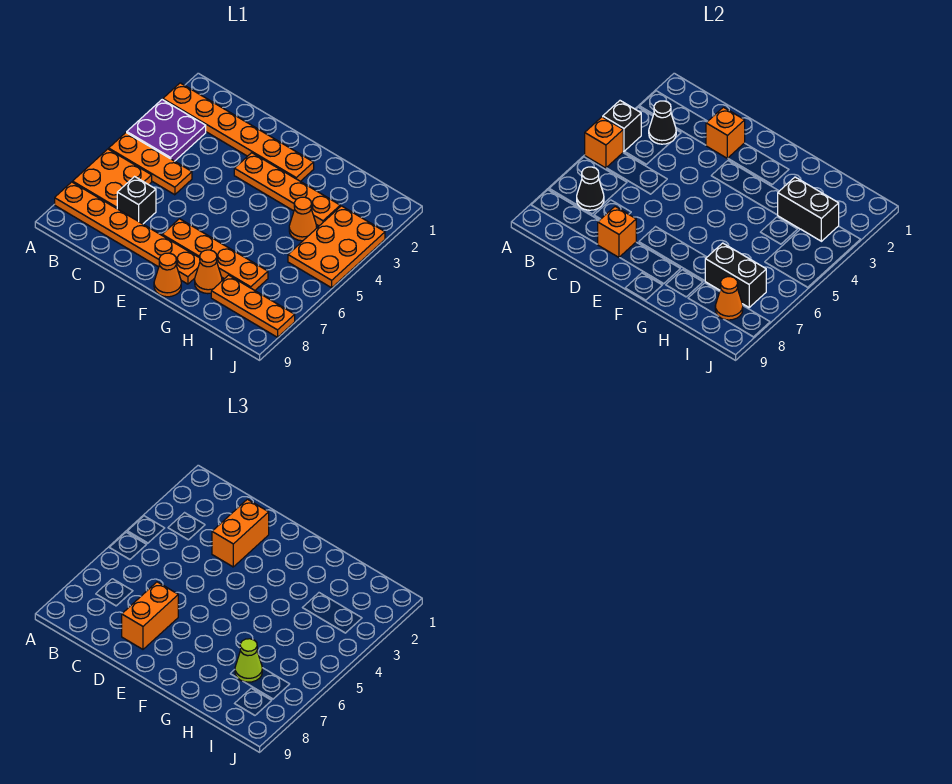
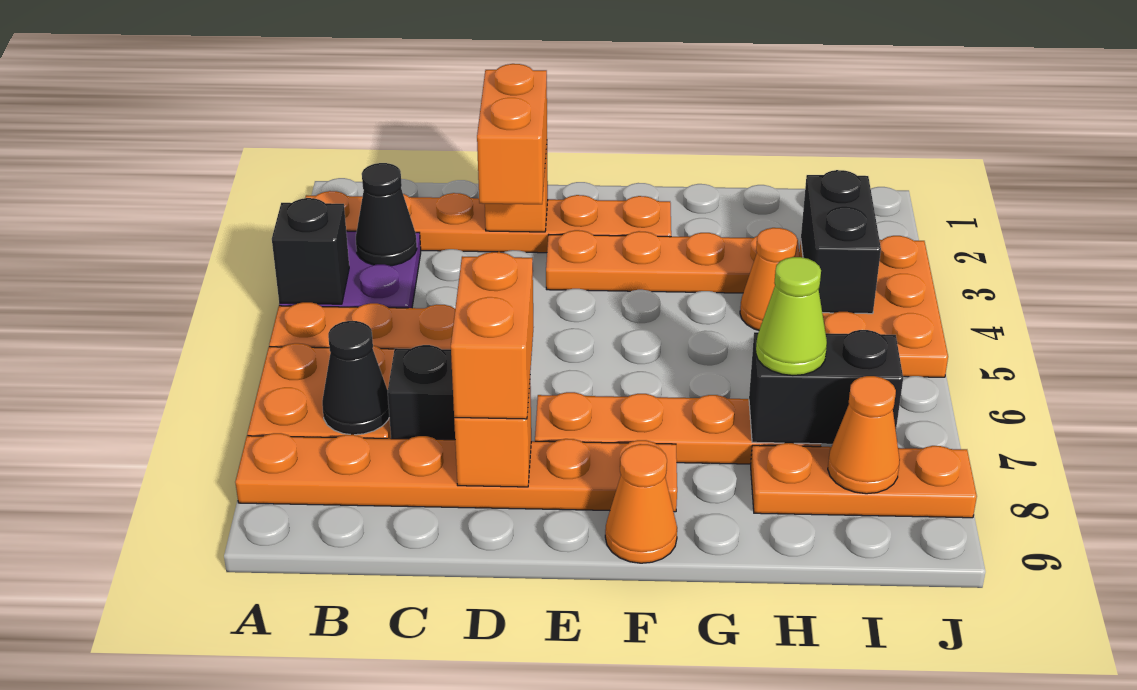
orange brick A5 level 2 -> none
orange cone G8 level 1 -> none
black brick H3:I3 level 2 -> black brick I3:I4 level 2

